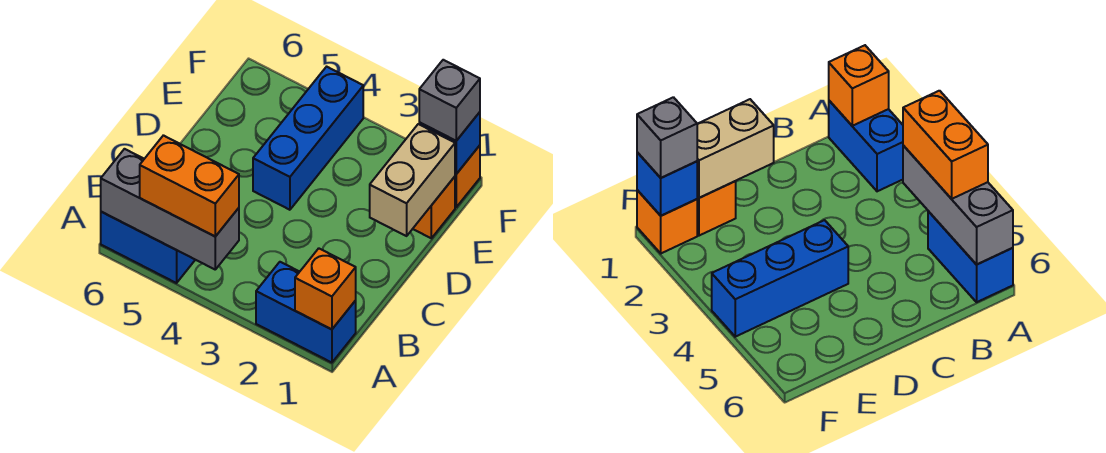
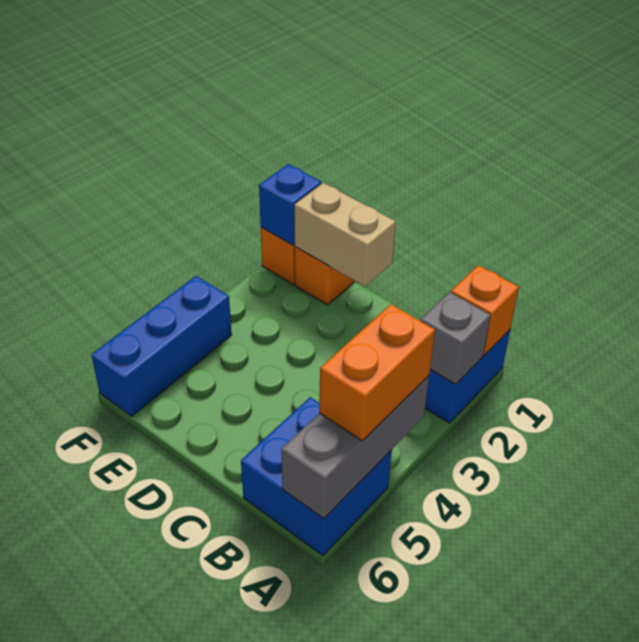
blue brick A5:A6 level 1 -> blue brick A5:B6 level 1
blue brick D4:F4 level 1 -> blue brick F4:F6 level 1
grey brick F1 level 3 -> grey brick A2 level 2

